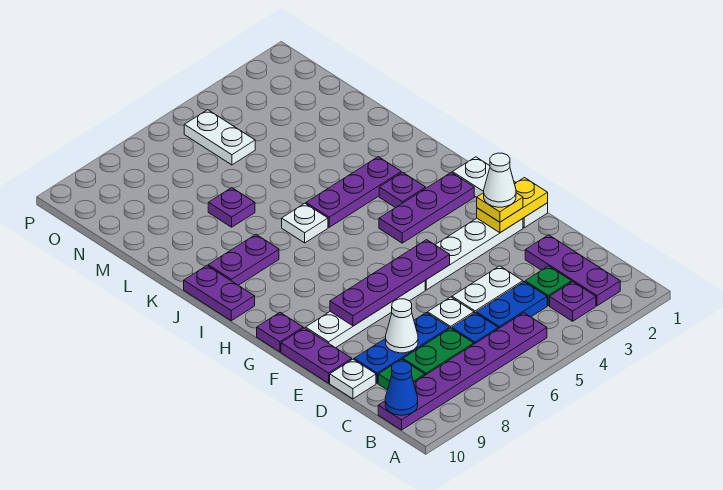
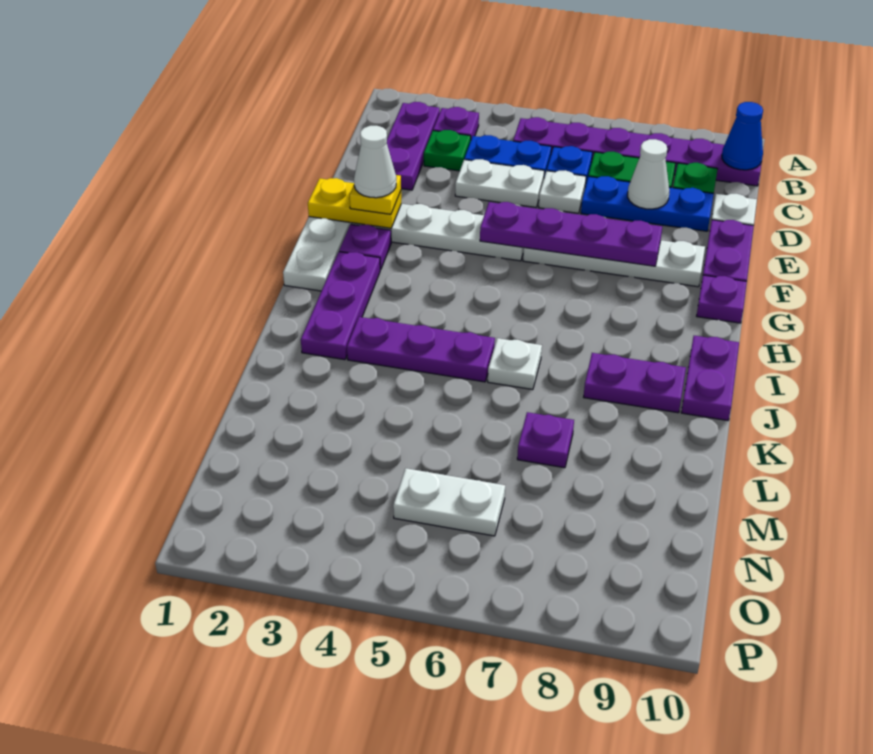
purple plate H2:H4 level 1 -> purple plate H2:J2 level 1
purple plate I3 level 1 -> purple plate G2 level 1
white plate N5:O5 level 1 -> white plate N5:N6 level 1

